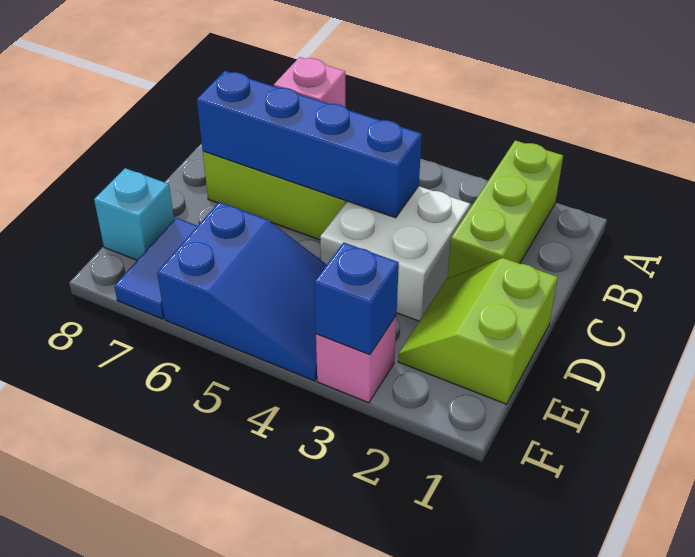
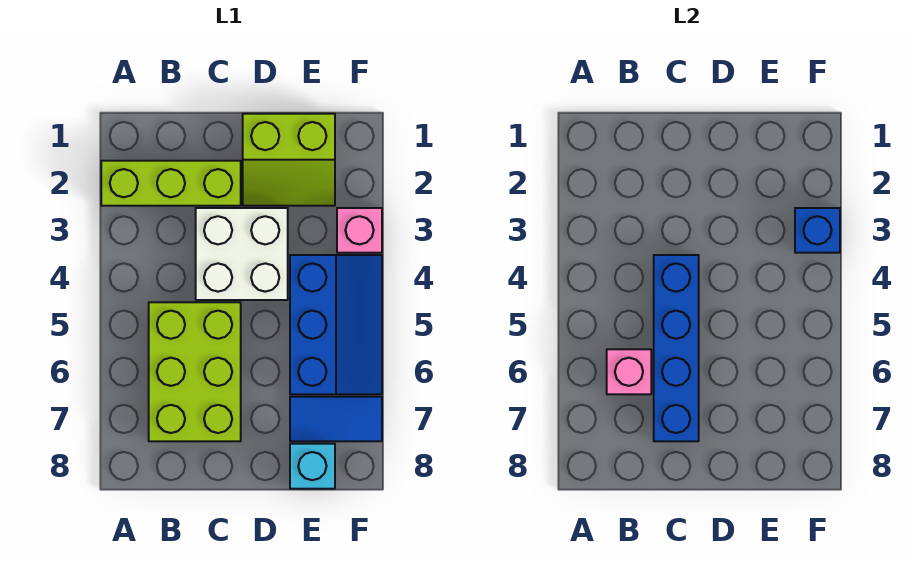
blue slope E4:F6 level 1 top 6 -> blue slope E4:F6 level 1 top E

